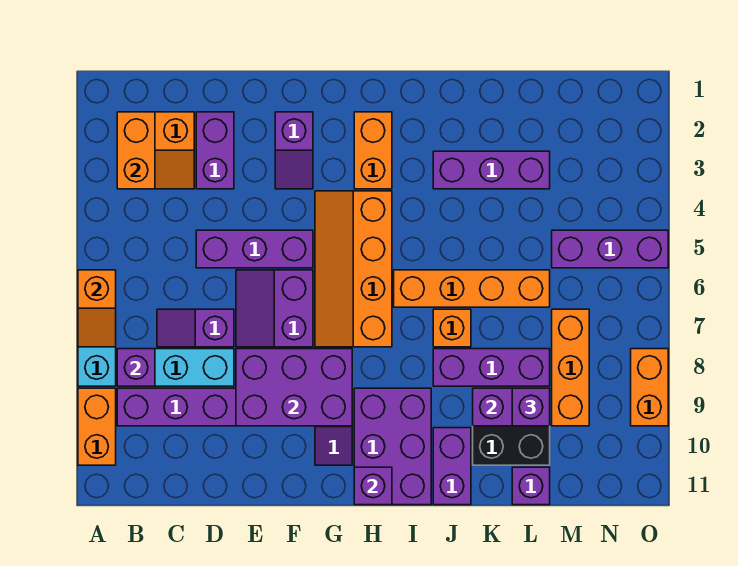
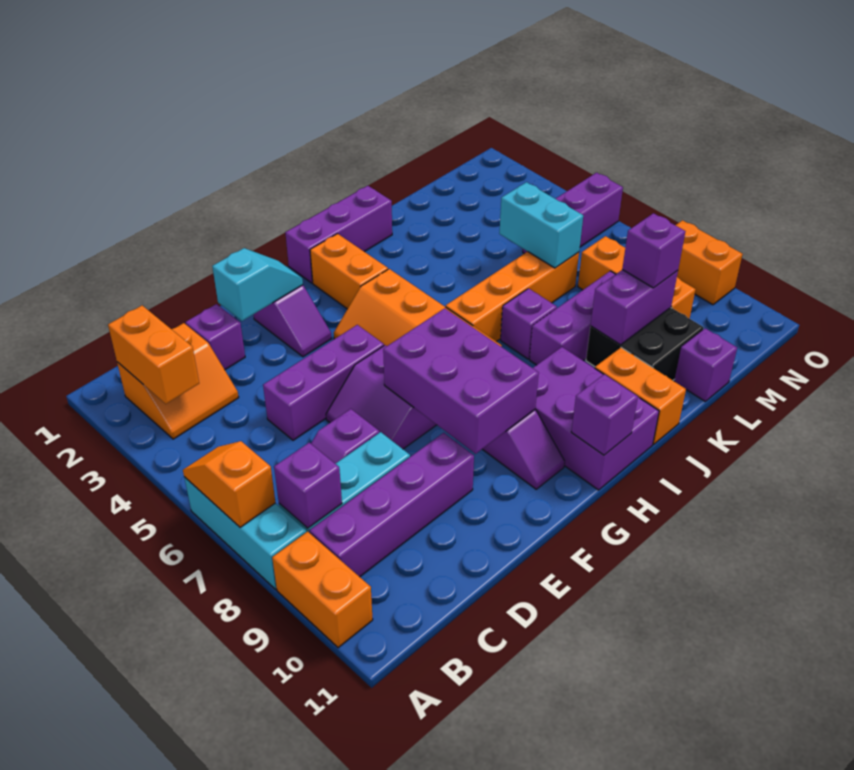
orange slope A6:A7 level 2 top 6 -> orange slope A6:A7 level 2 top 7
purple brick D2:D3 level 1 -> purple brick D2 level 1
none -> cyan slope E2:F2 level 2 top E
purple brick E8:G9 level 2 -> purple brick F7:G9 level 2
purple brick J3:L3 level 1 -> purple brick H1:J1 level 1
orange brick J7 level 1 -> purple brick J7 level 1
purple brick J10:J11 level 1 -> orange brick J10:J11 level 1
none -> cyan brick L5:L6 level 2

